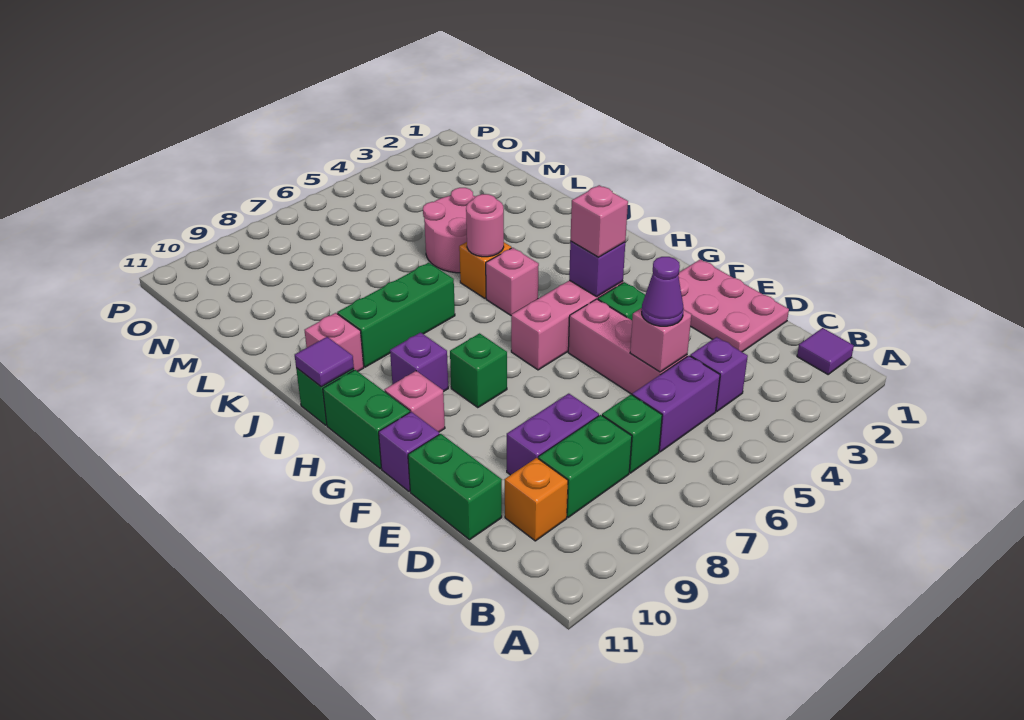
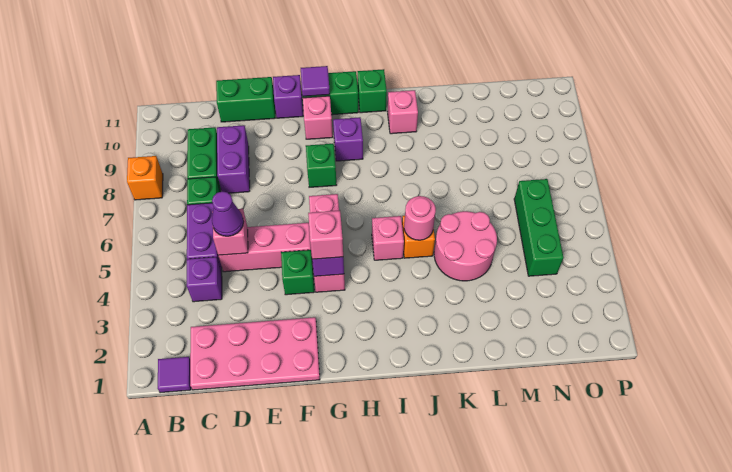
orange brick C10 level 1 -> orange brick A8 level 1
pink plate D1:F2 level 1 -> pink plate C1:F2 level 1
purple tile I11 level 2 -> purple tile G11 level 2
green brick J7:J9 level 1 -> green brick N4:N6 level 1

